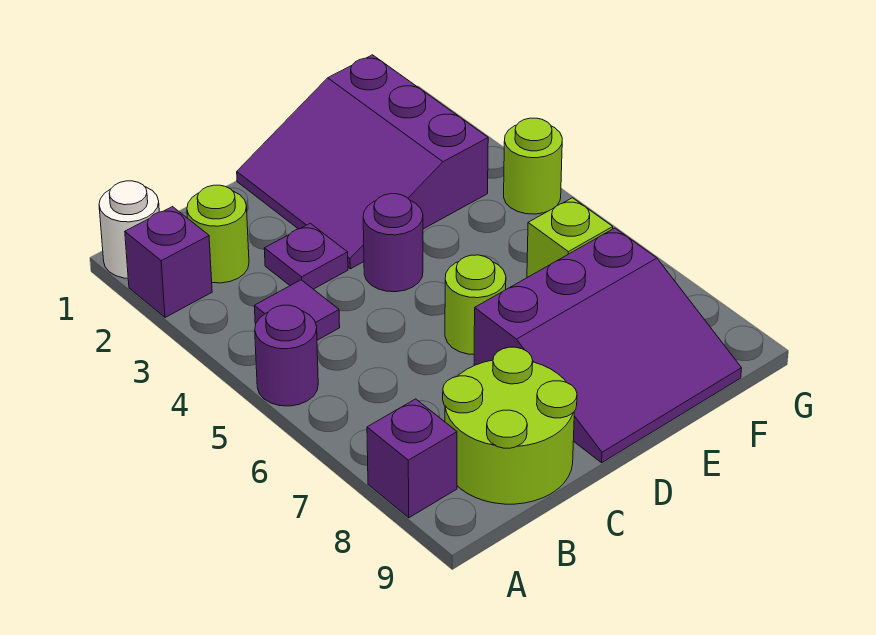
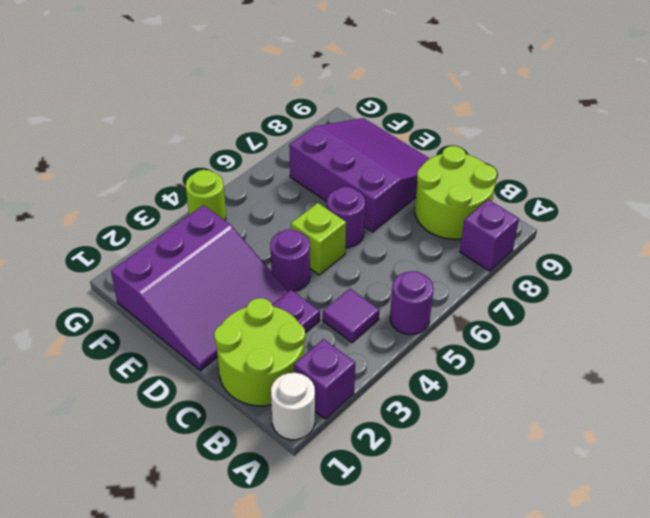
lime round brick B2 level 1 -> lime round brick B1:C2 level 1
lime round brick D6 level 1 -> purple round brick D6 level 1
lime brick F6 level 1 -> lime brick D5 level 1

